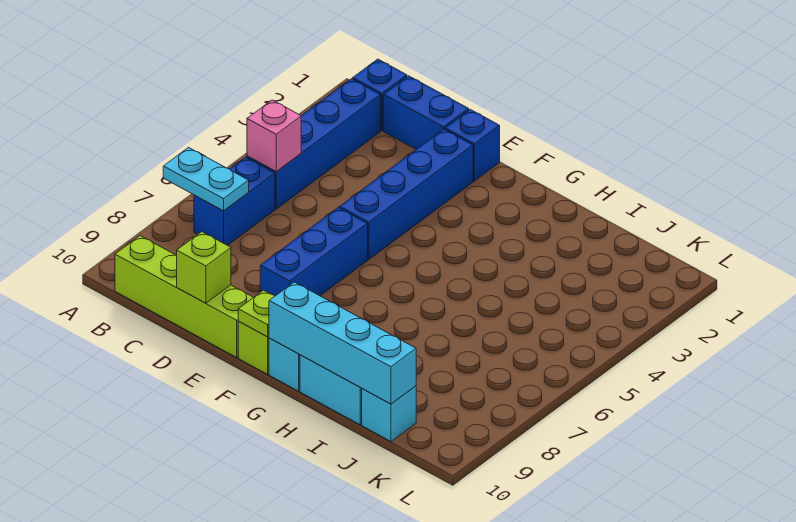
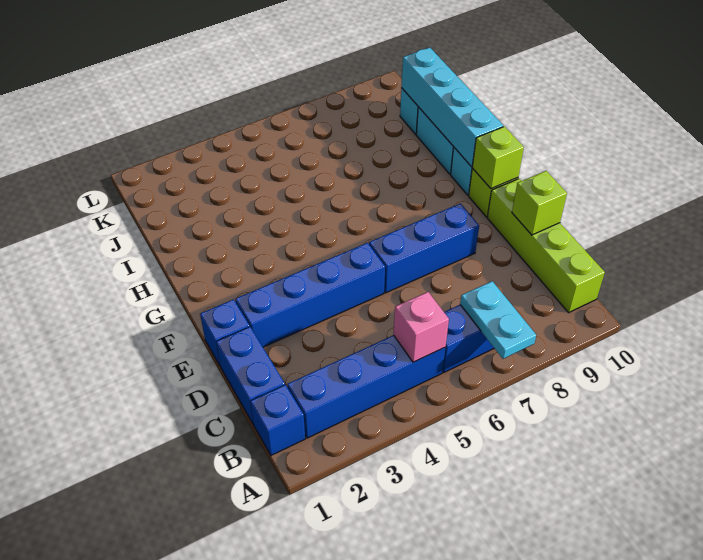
lime plate F10 level 2 -> lime brick F10 level 2

